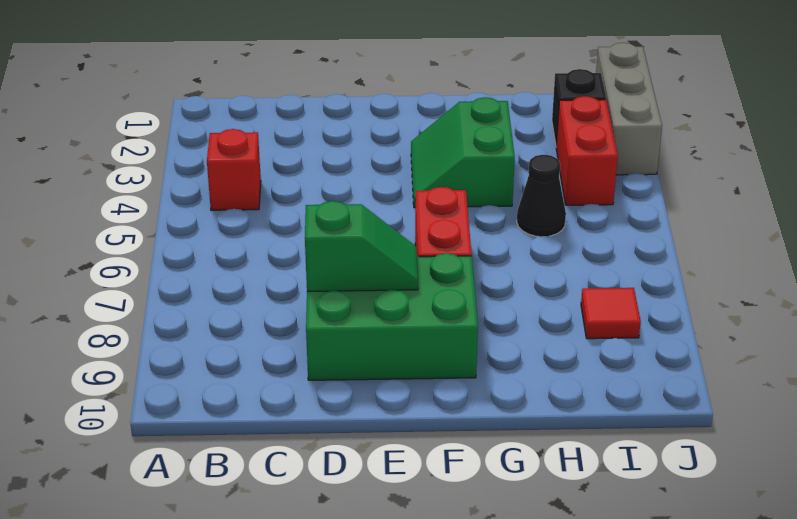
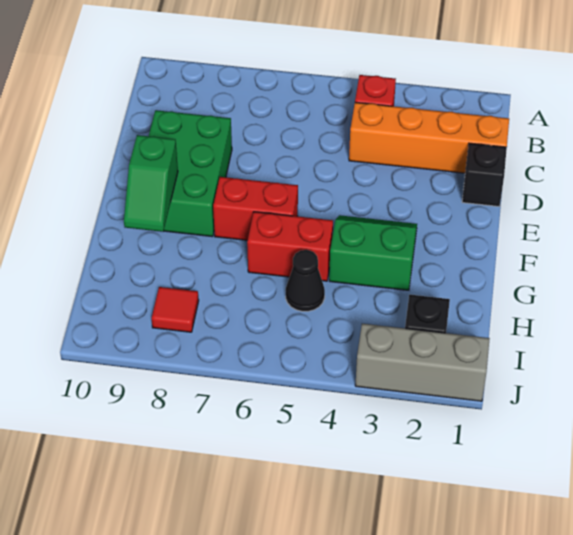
none -> orange brick C1:C4 level 1
none -> black brick D1 level 1
green slope D8:E8 level 2 top D -> green slope F9:G9 level 2 top F
red brick I3:I4 level 1 -> red brick G5:G6 level 1

